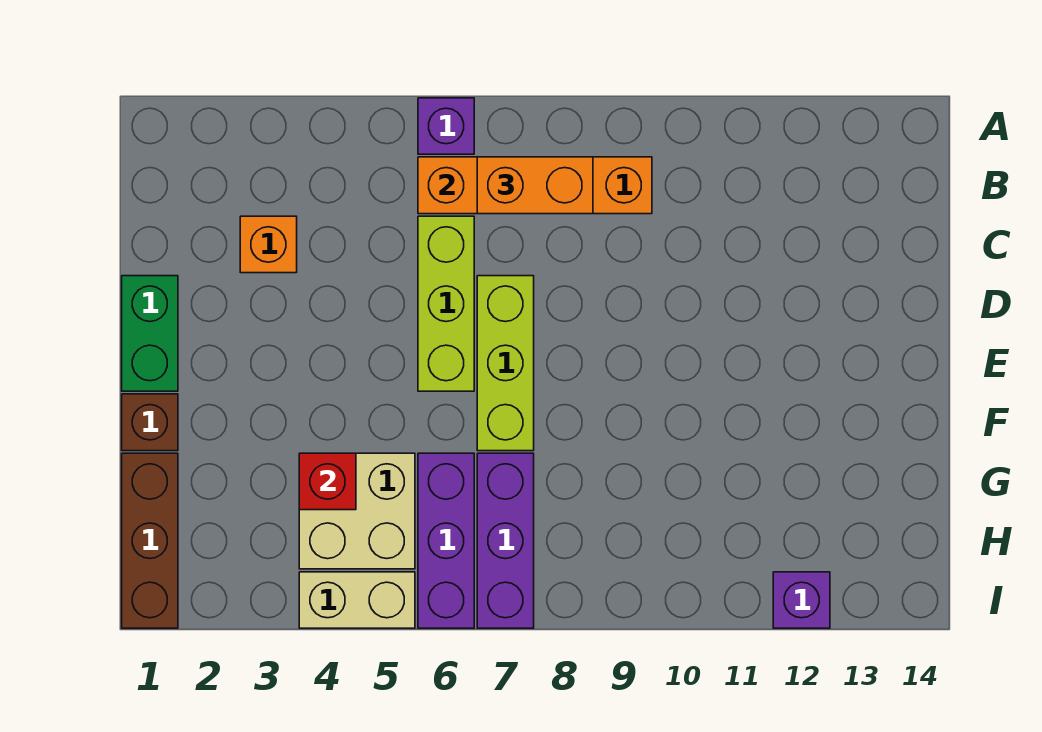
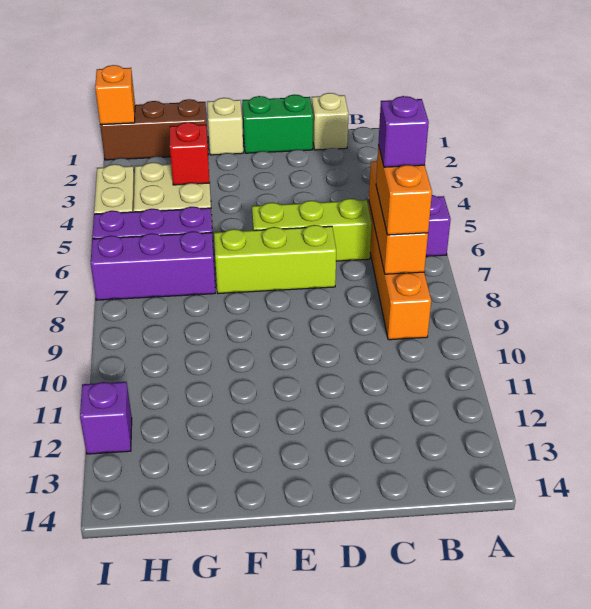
none -> purple brick B7 level 4
none -> tan brick C1 level 1
orange brick C3 level 1 -> orange brick I1 level 2
brown brick F1 level 1 -> tan brick F1 level 1

